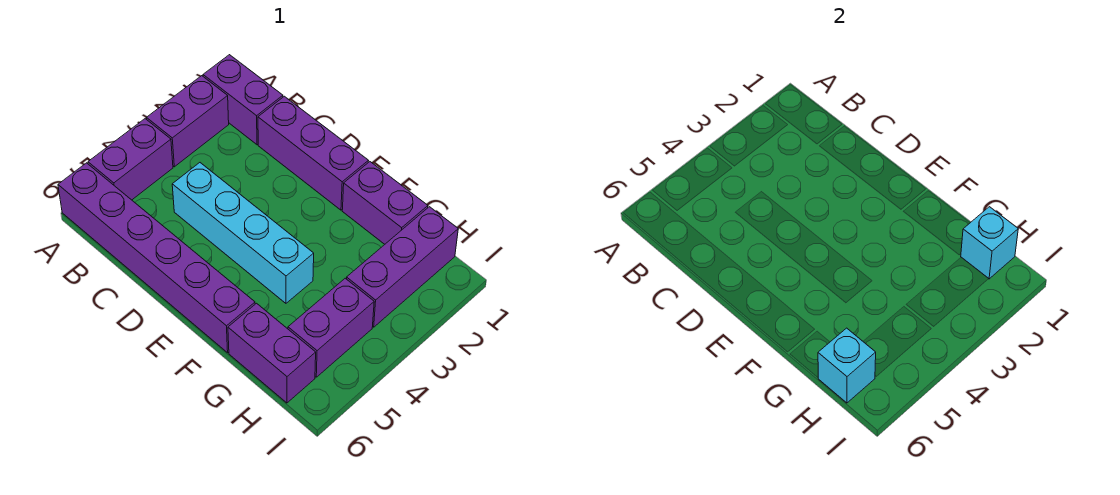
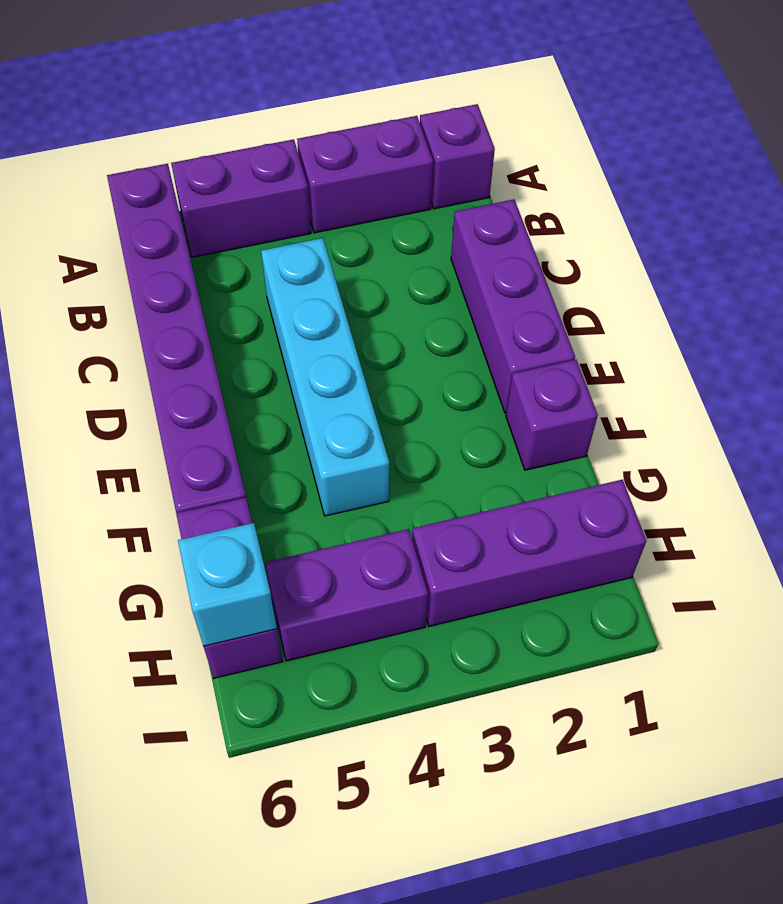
purple brick A1:B1 level 1 -> purple brick A1 level 1
purple brick F1:G1 level 1 -> purple brick F1 level 1
cyan brick H1 level 2 -> none

